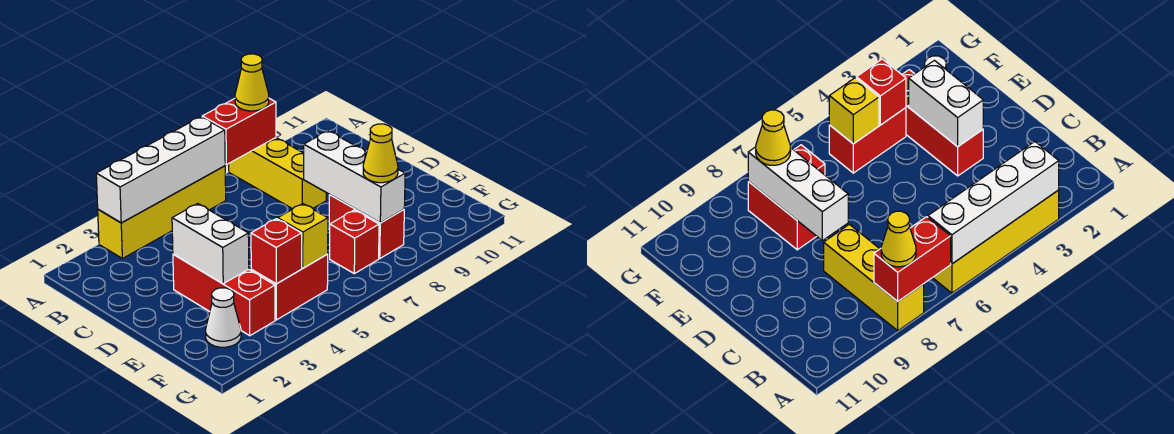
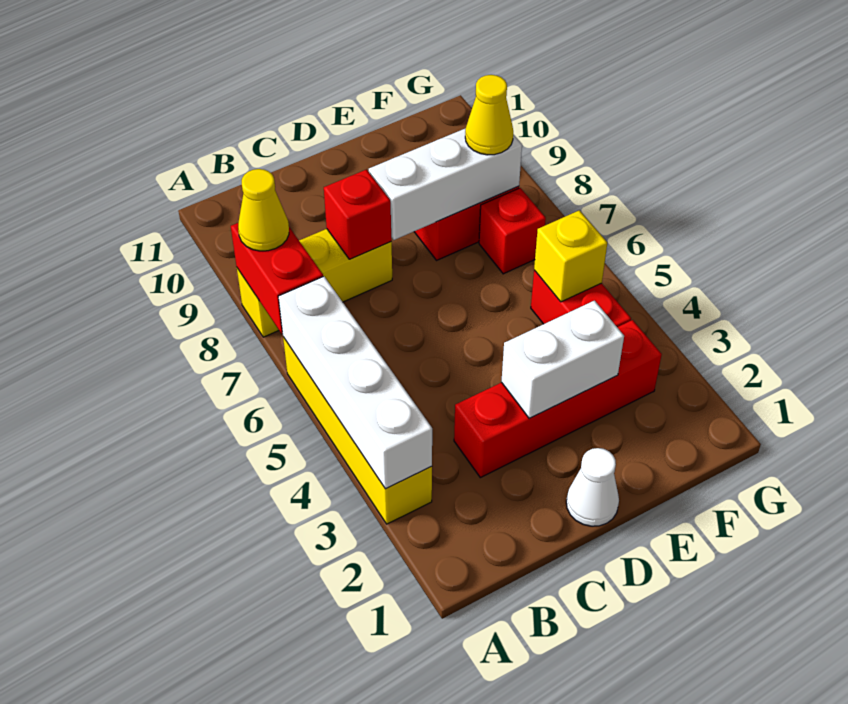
red brick D3:F3 level 1 -> red brick C3:F3 level 1
white cone F2 level 1 -> white cone D1 level 1
red brick F4 level 2 -> red brick C8 level 2

